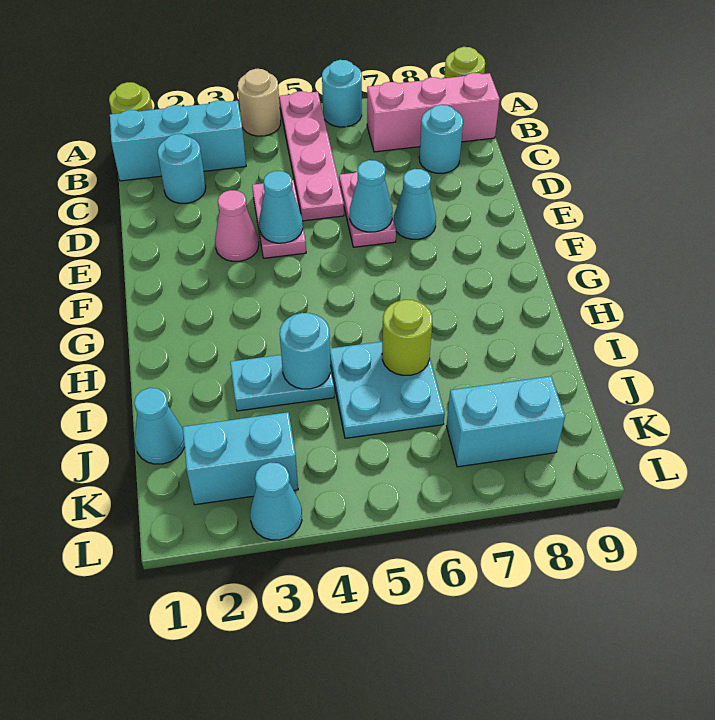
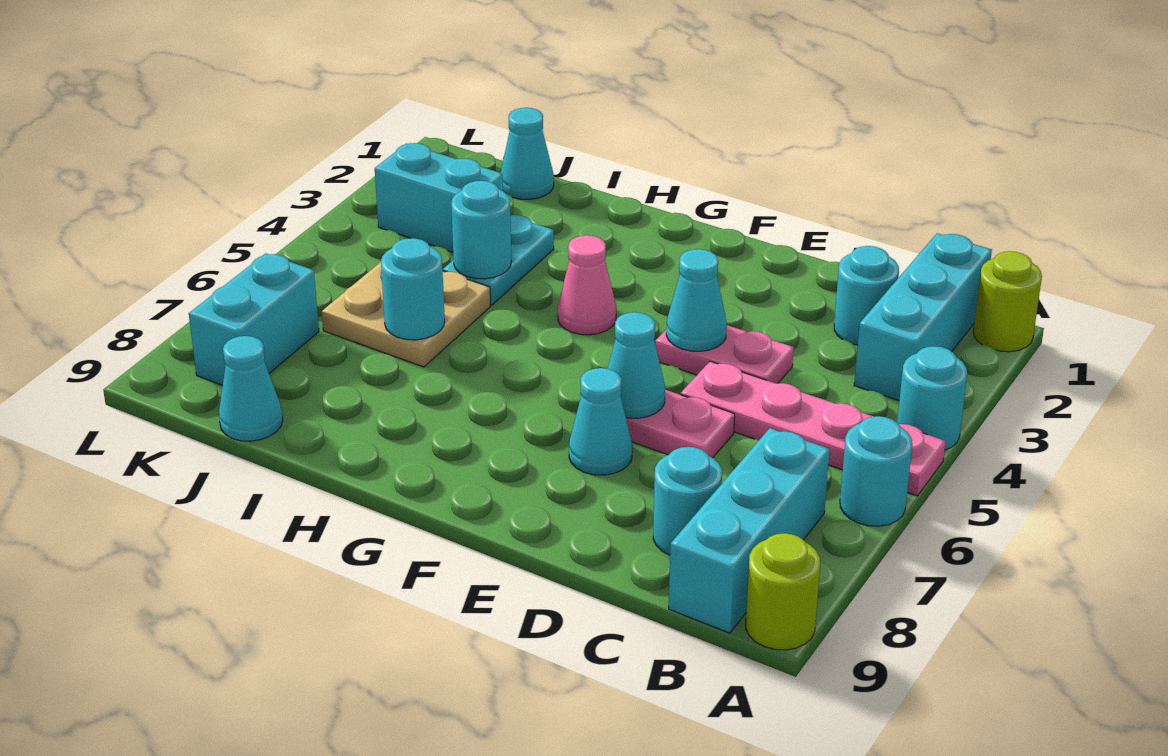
tan round brick A4 level 1 -> cyan round brick A4 level 1
pink brick B7:B9 level 1 -> cyan brick B7:B9 level 1
pink cone E3 level 1 -> pink cone G4 level 1
cyan plate I5:J6 level 1 -> tan plate I5:J6 level 1
lime round brick I6 level 2 -> cyan round brick I6 level 2
cyan brick K2:K3 level 1 -> cyan brick J3:K3 level 1
cyan cone L3 level 1 -> cyan cone J9 level 1

